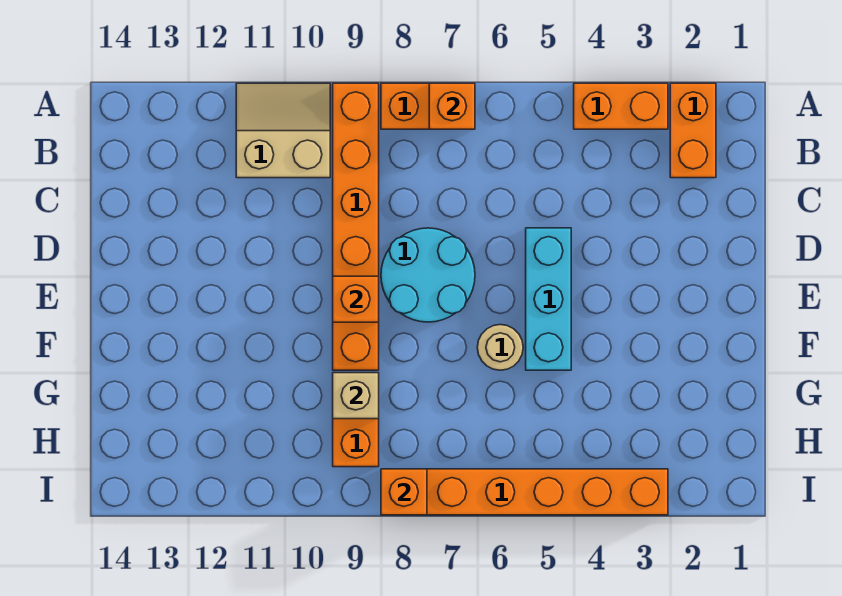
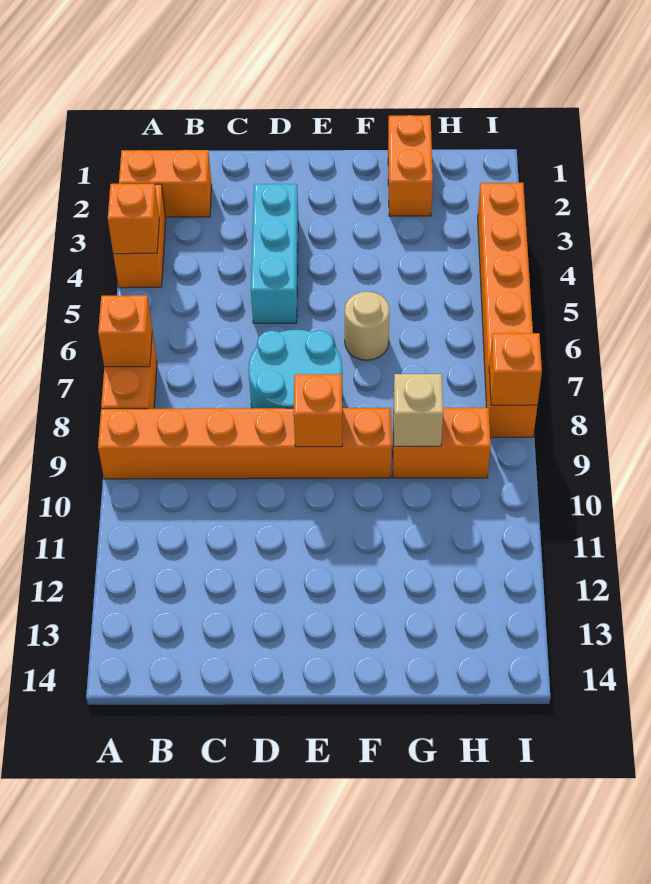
none -> orange brick A4 level 2
tan slope A10:B11 level 1 top B -> none
cyan brick D5:F5 level 1 -> cyan brick D3:D5 level 1
none -> orange brick G1:G2 level 1

